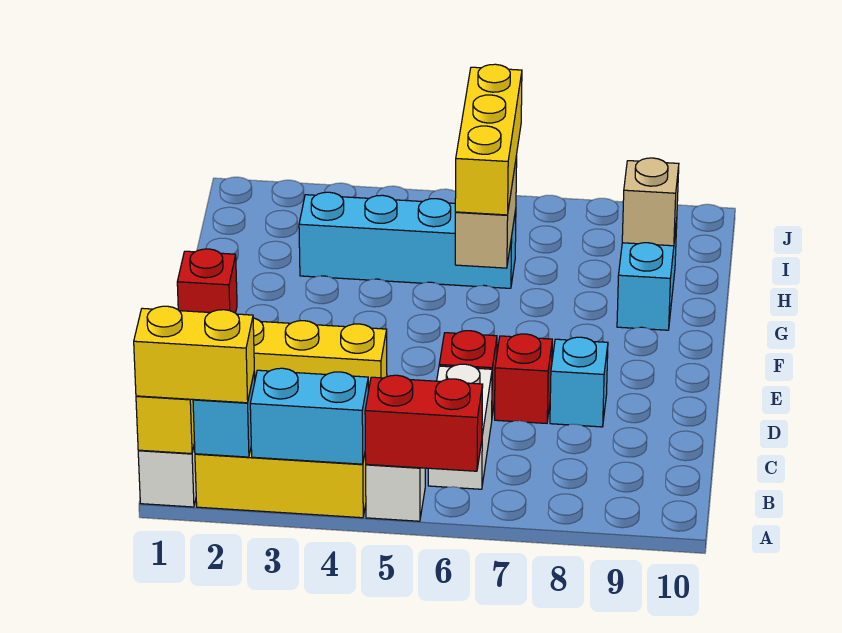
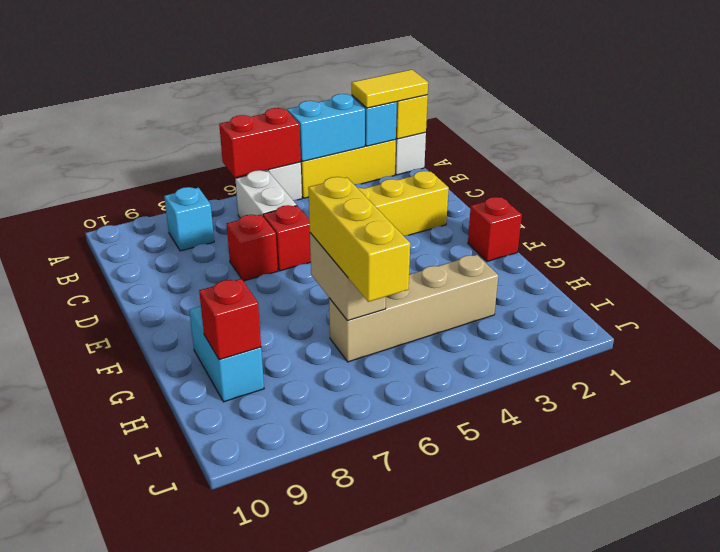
yellow brick A1:A2 level 3 -> yellow tile A1:A2 level 3
cyan brick D8 level 1 -> cyan brick B8 level 1
cyan brick H3:H6 level 1 -> tan brick H3:H6 level 1
tan brick H9 level 2 -> red brick H9 level 2

